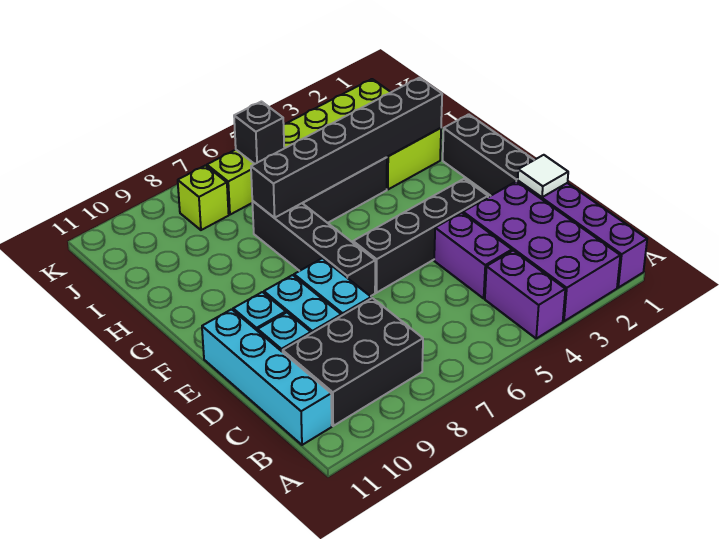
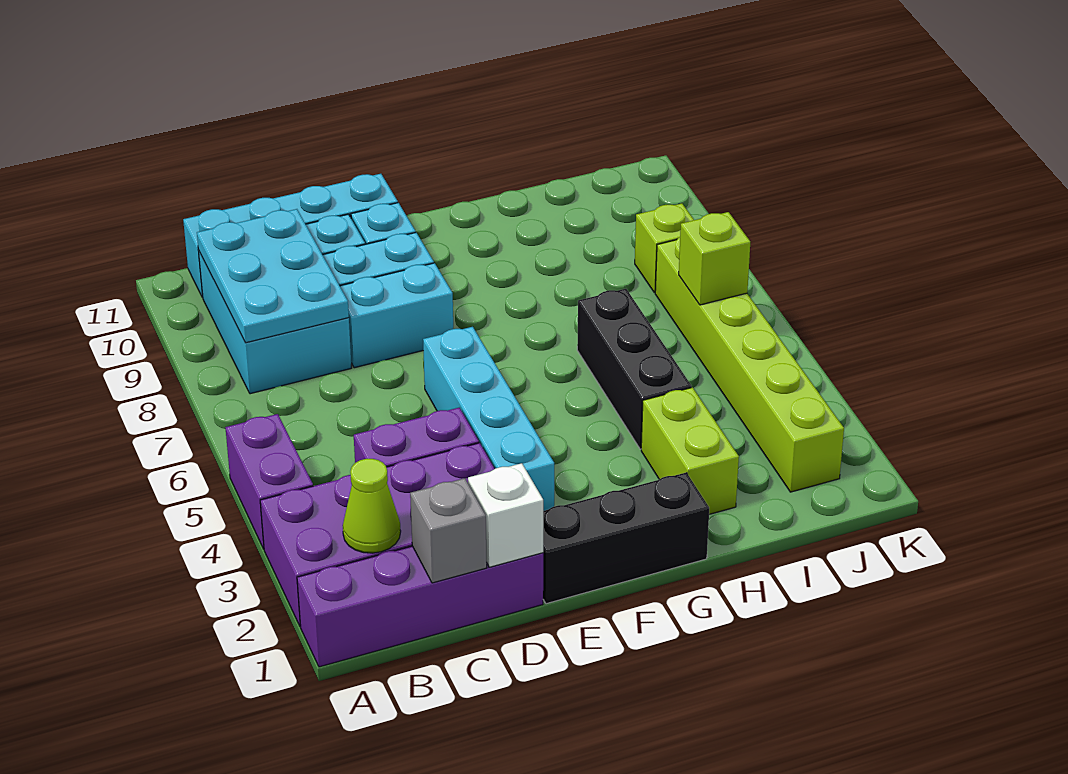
purple brick A4:B4 level 1 -> purple brick A4:A5 level 1
none -> lime cone B2 level 2
black brick B8:C10 level 1 -> cyan brick B8:C10 level 1
none -> cyan plate B8:C10 level 2
none -> grey brick C1 level 2
white tile D1 level 2 -> white brick D1 level 2
black brick E3:E6 level 1 -> cyan brick E3:E6 level 1
black brick E7:H7 level 1 -> none
black brick H2:H7 level 2 -> none
black brick J6 level 2 -> lime brick J6 level 2

